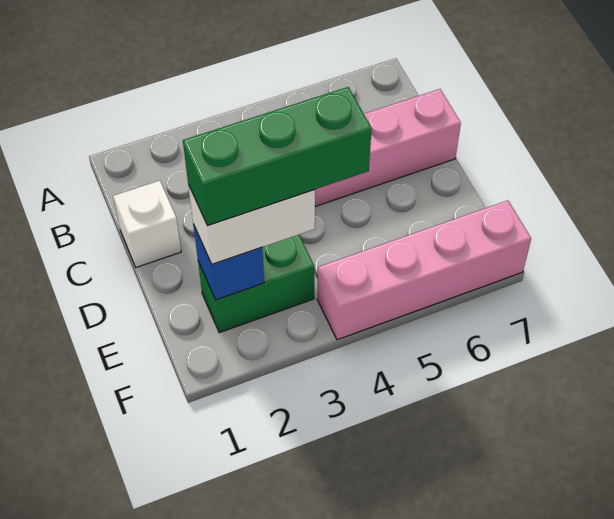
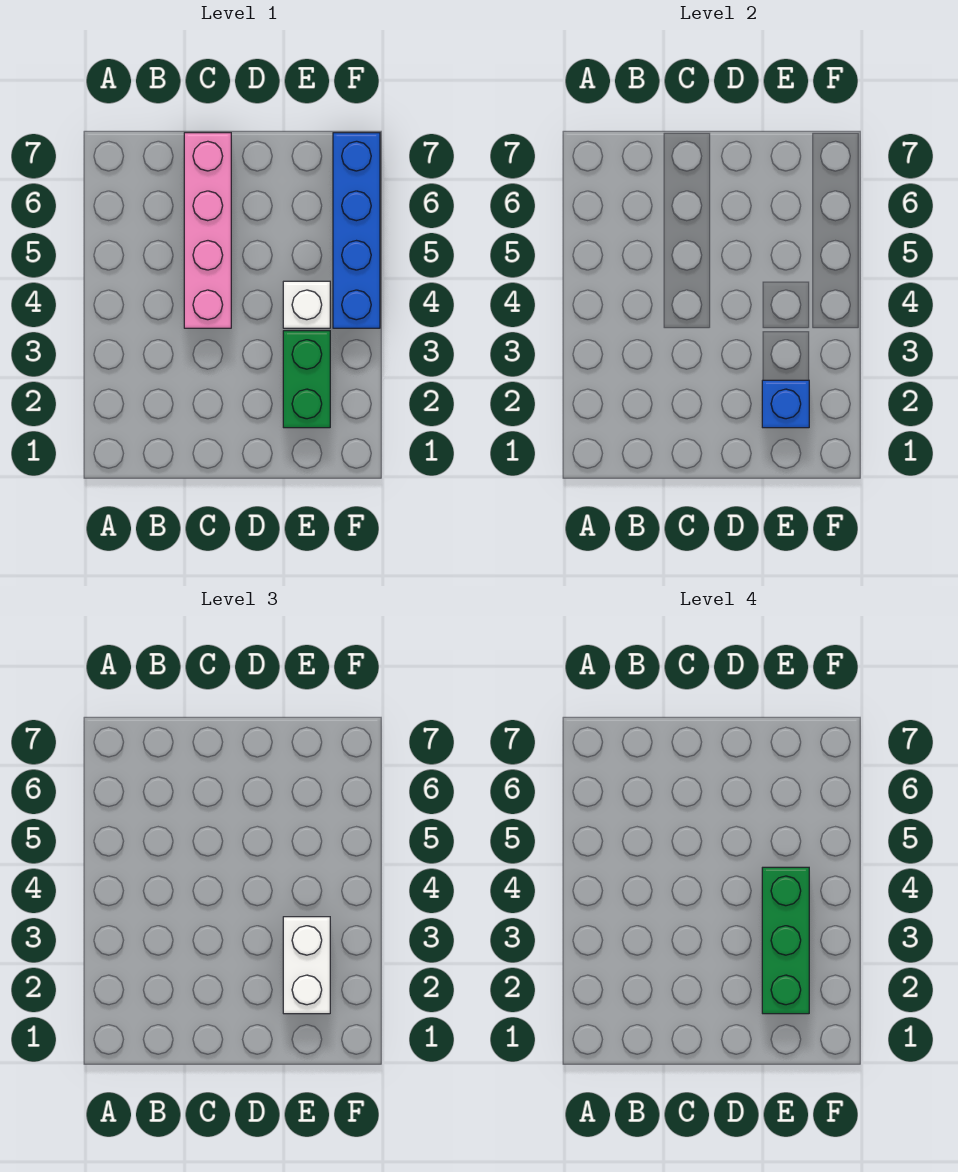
white brick C1 level 1 -> white brick E4 level 1
pink brick F4:F7 level 1 -> blue brick F4:F7 level 1

